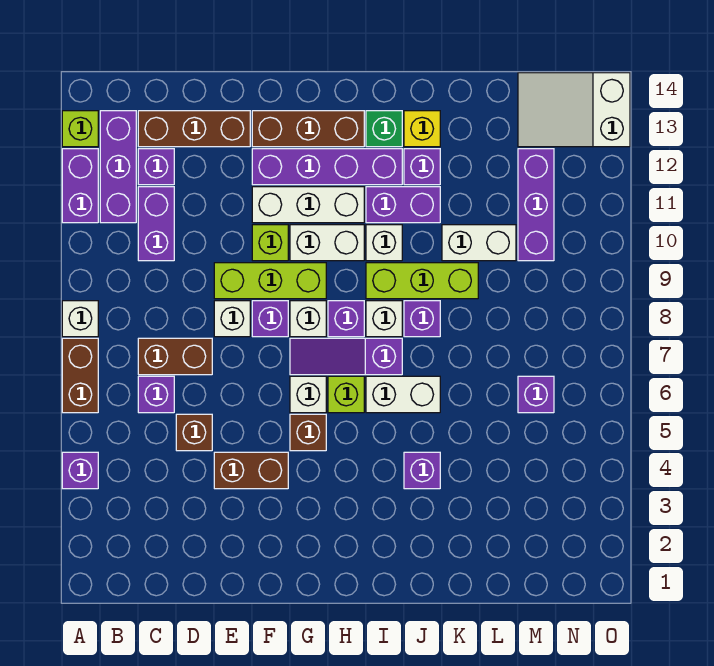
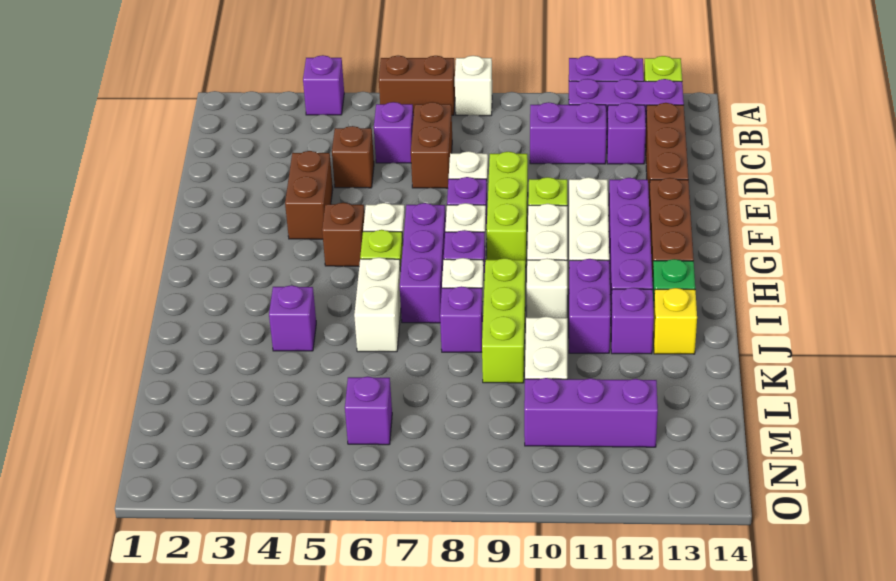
purple slope G7:I7 level 1 top I -> purple brick G7:I7 level 1
white slope M13:O14 level 1 top O -> none

